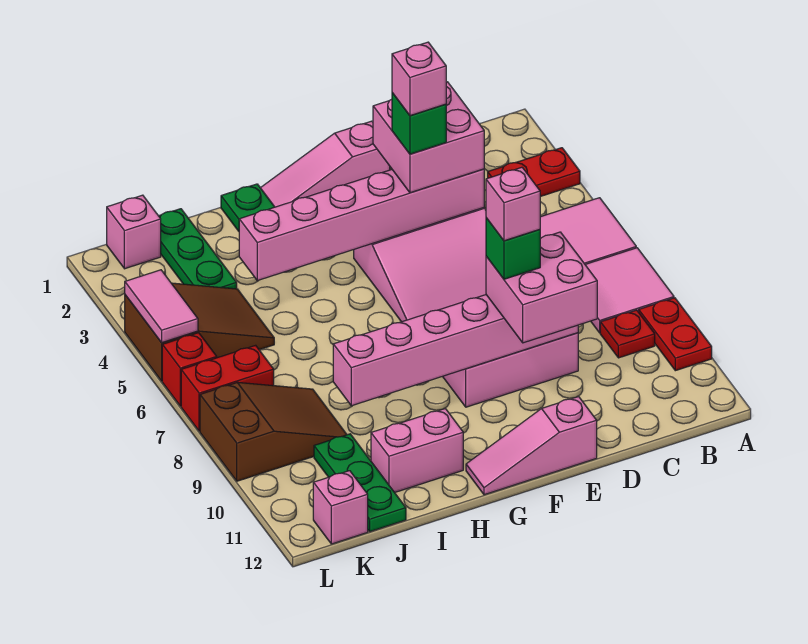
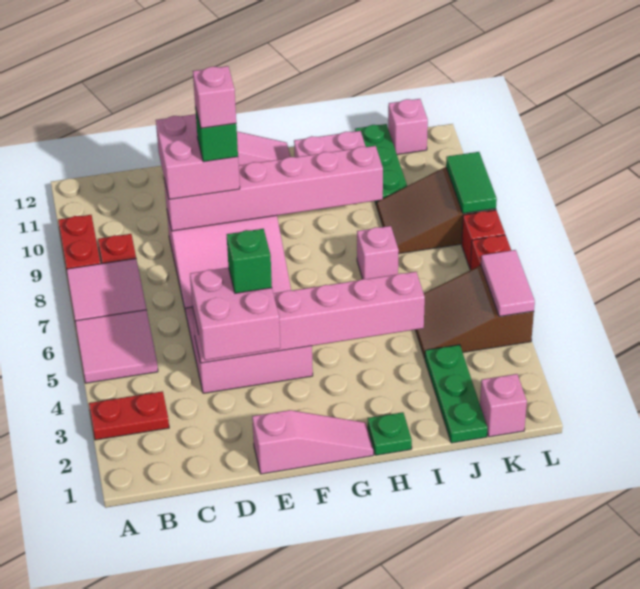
pink brick E4 level 5 -> pink brick I7 level 1
red brick K7:L7 level 1 -> red brick L7 level 1
none -> green tile L8:L9 level 2

